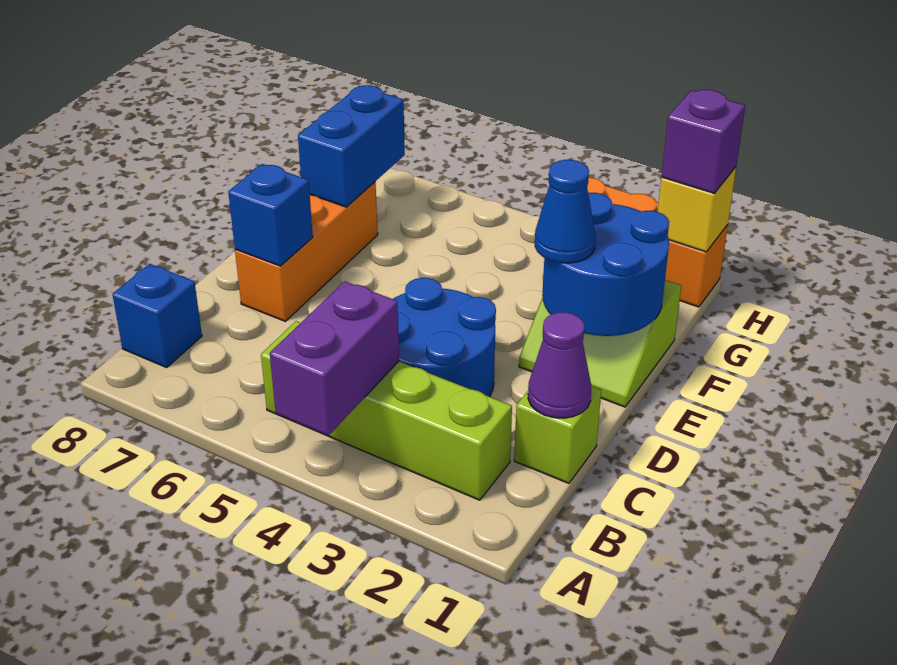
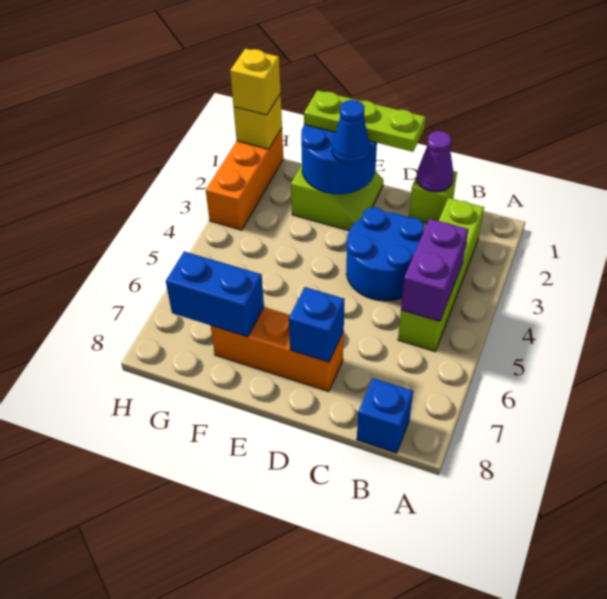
purple brick A4:B4 level 2 -> purple brick B4:B5 level 2
none -> lime plate D1:F1 level 3
purple brick H1 level 3 -> yellow brick H1 level 3

